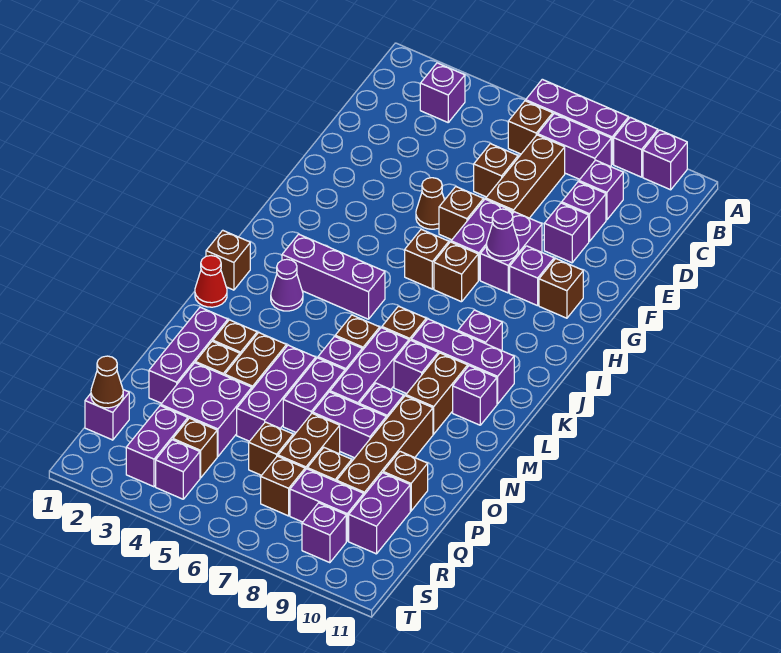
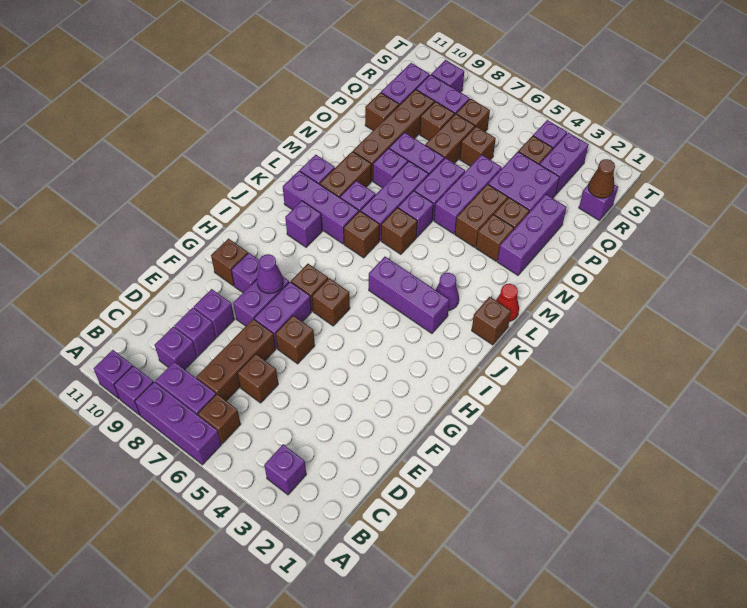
brown cone F5 level 1 -> none

